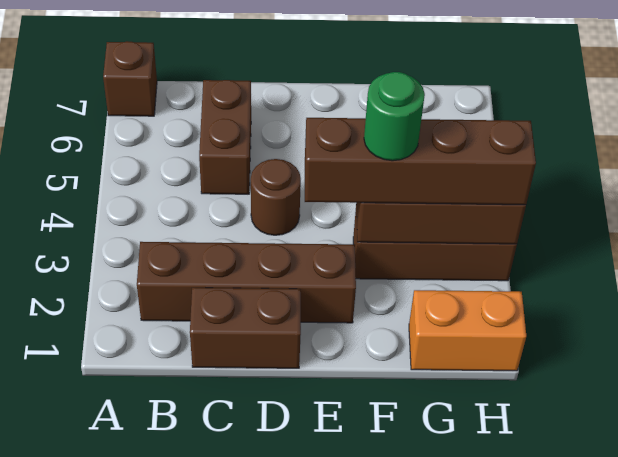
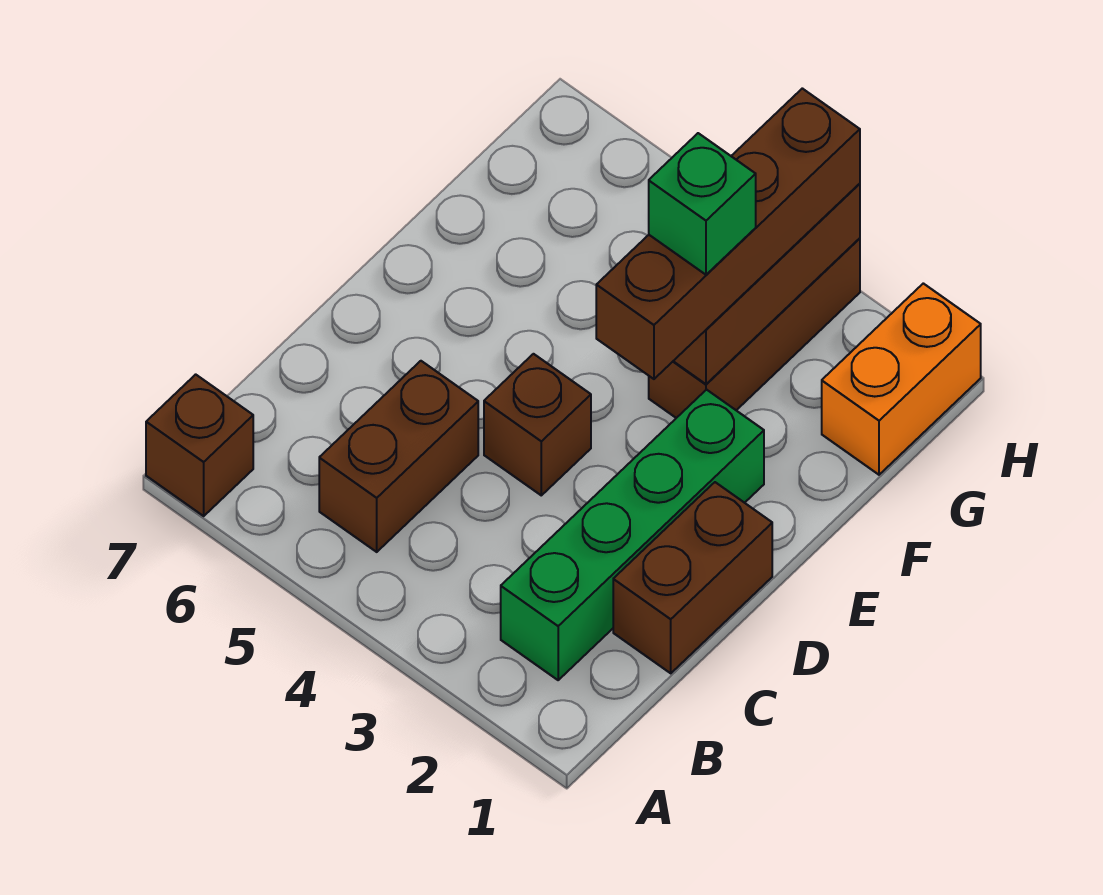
brown brick B2:E2 level 1 -> green brick B2:E2 level 1
brown brick C5:C6 level 1 -> brown brick B5:C5 level 1
brown round brick D4 level 1 -> brown brick D4 level 1
green round brick F3 level 4 -> green brick F3 level 4

